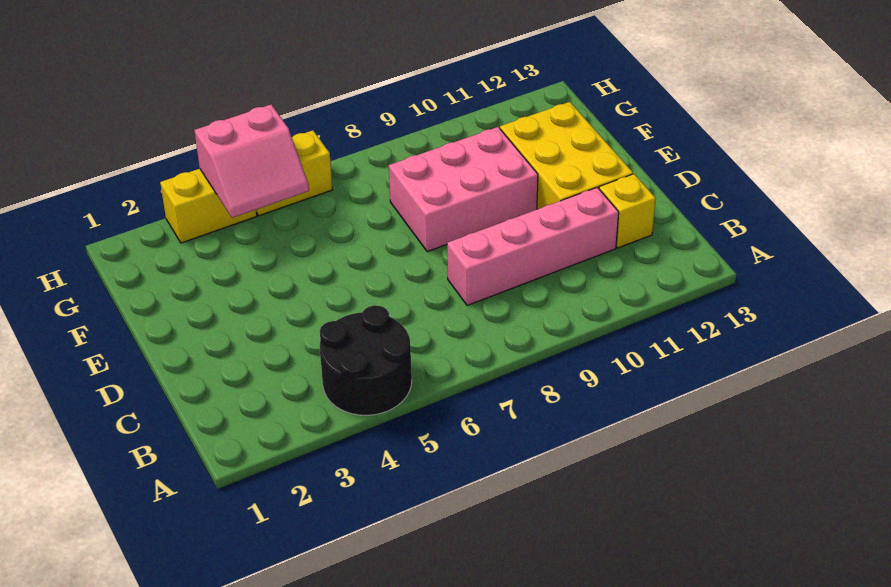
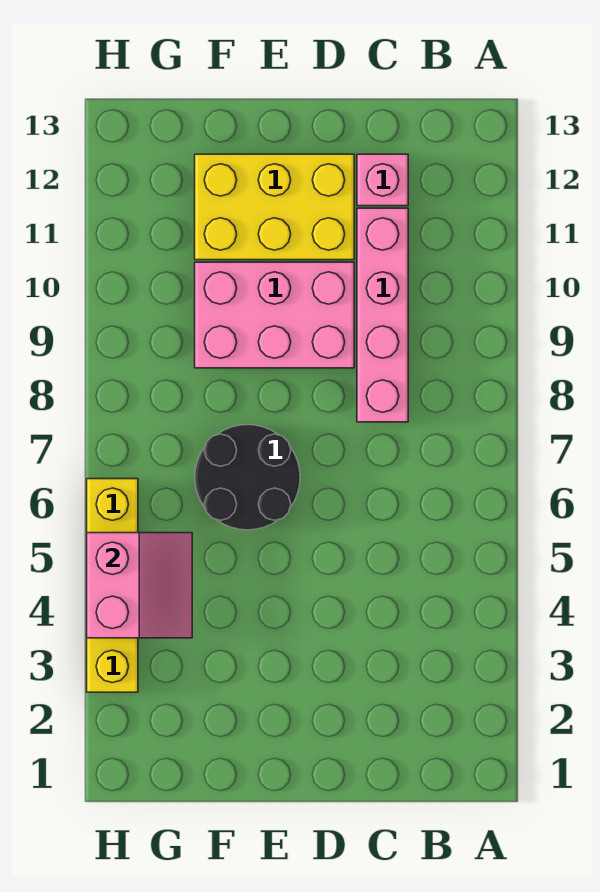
black round brick A4:B5 level 1 -> black round brick E6:F7 level 1
yellow brick C12 level 1 -> pink brick C12 level 1
pink brick E8:F10 level 1 -> pink brick D9:F10 level 1

